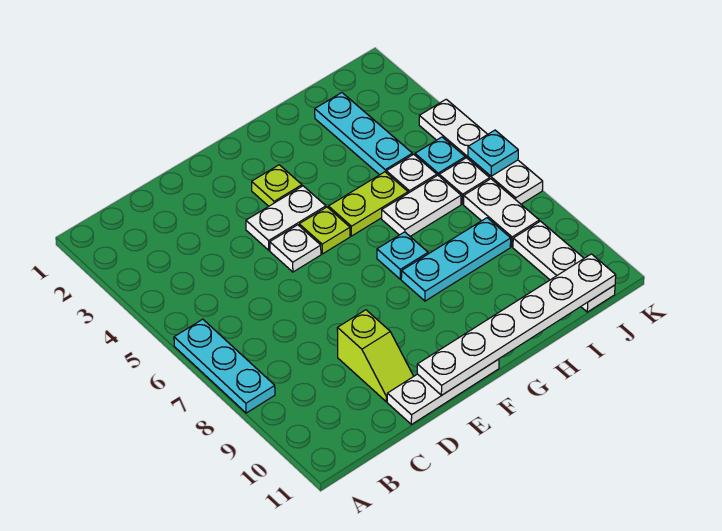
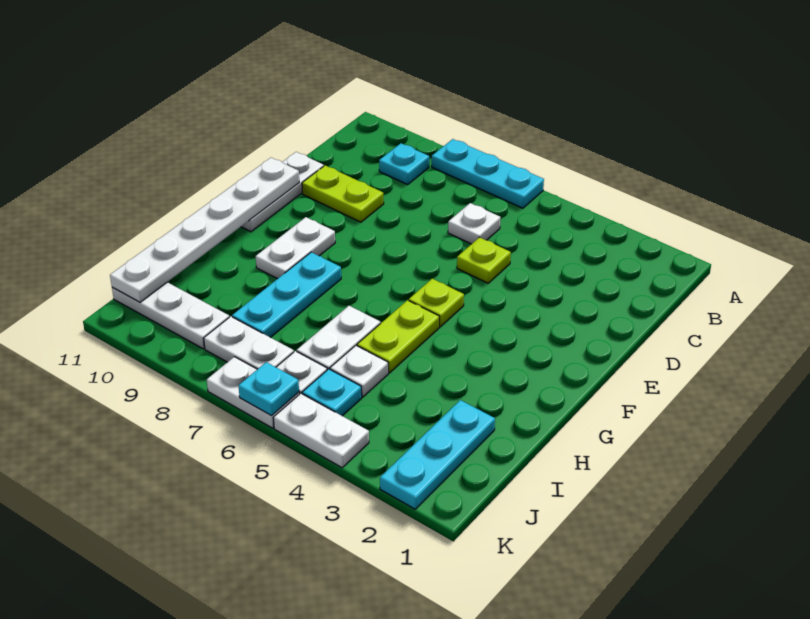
lime slope D9:D10 level 1 top 9 -> lime plate D9:D10 level 1
white plate E4:F4 level 1 -> white plate F9:G9 level 1
white plate E5 level 1 -> white plate C6 level 1
lime plate F3 level 1 -> lime plate D5 level 1
cyan plate G7 level 1 -> cyan plate B9 level 1
cyan plate I2:I4 level 1 -> cyan plate I2:K2 level 1

